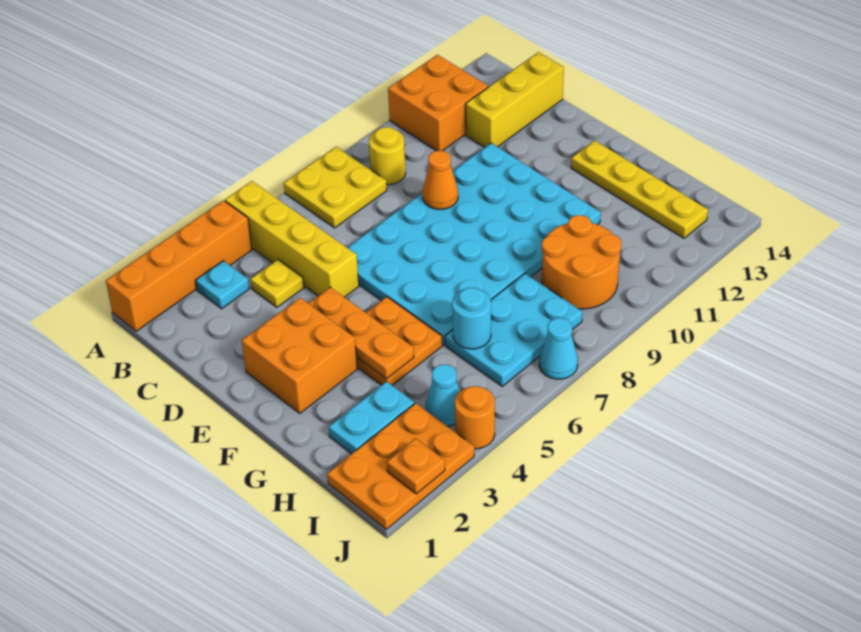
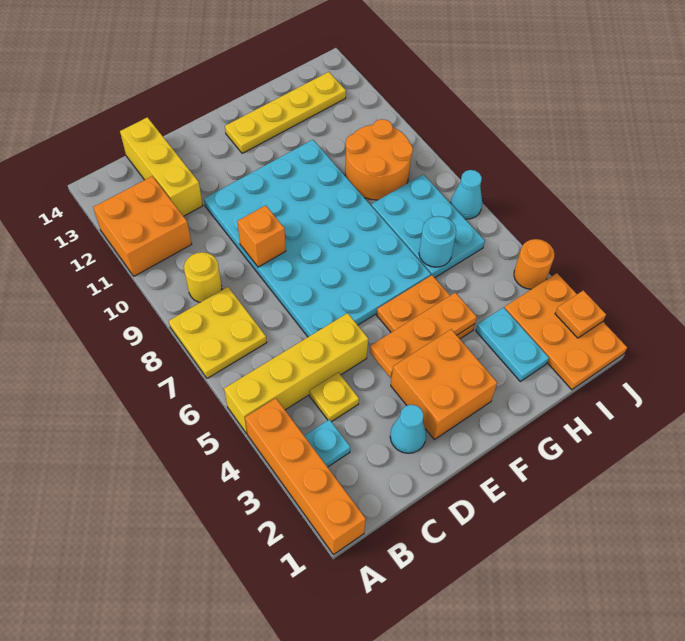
orange cone D9 level 2 -> orange brick D9 level 2
cyan cone I4 level 1 -> cyan cone D2 level 1

